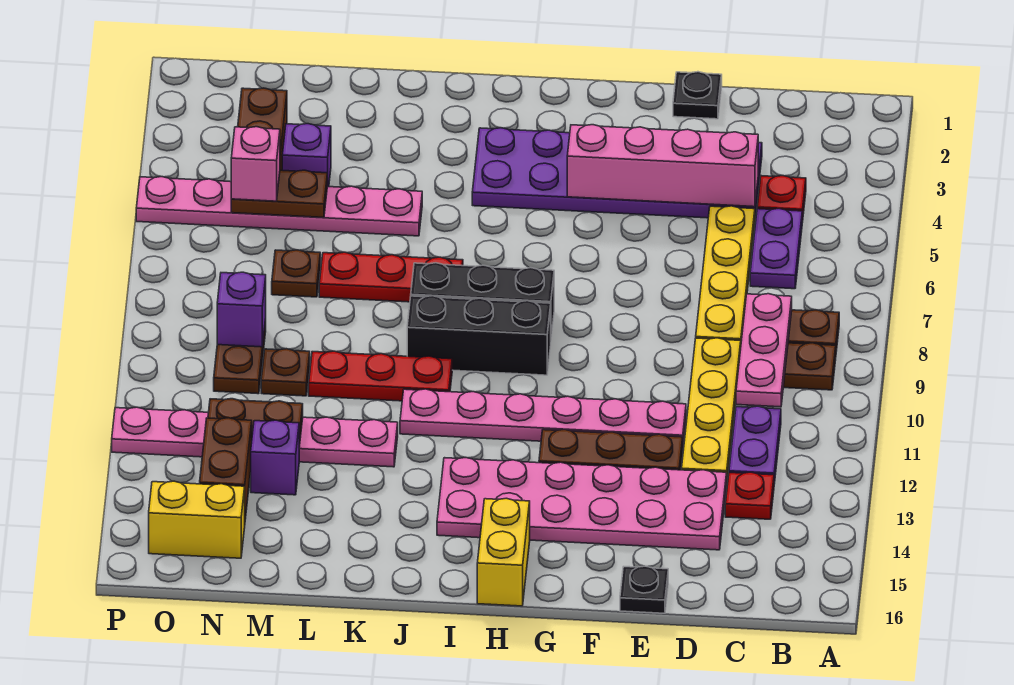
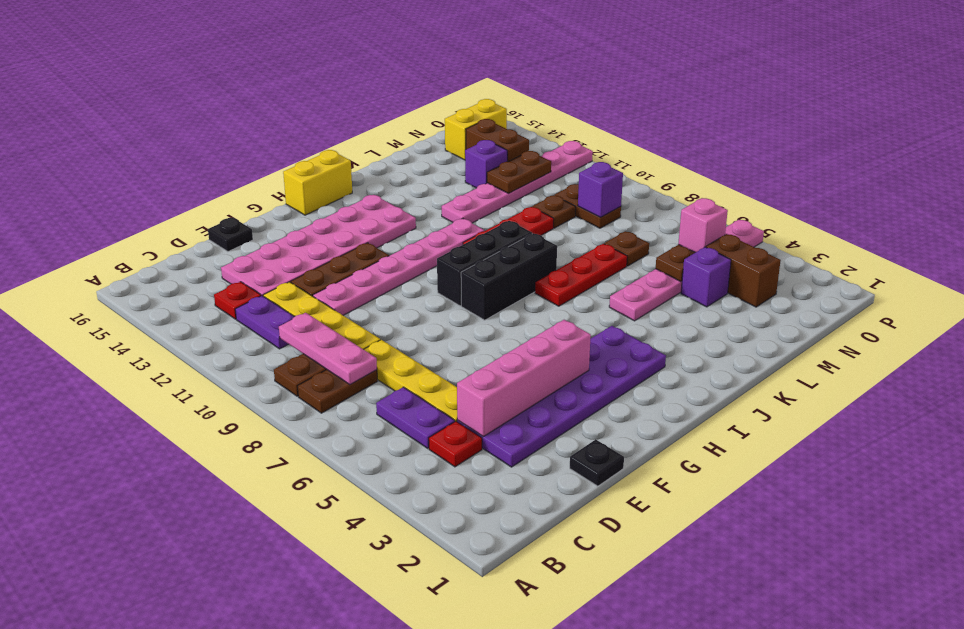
yellow brick H15:H16 level 1 -> yellow brick H16:I16 level 1

